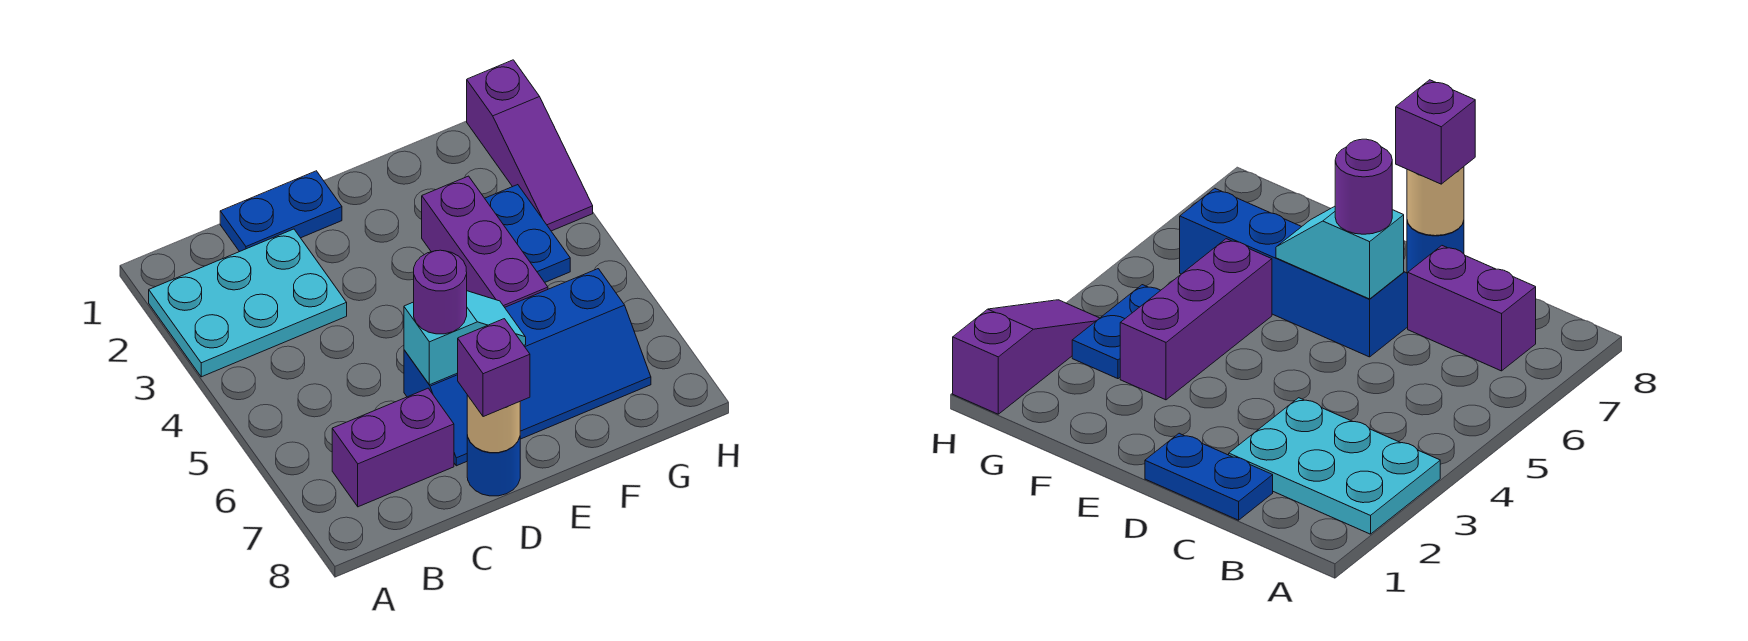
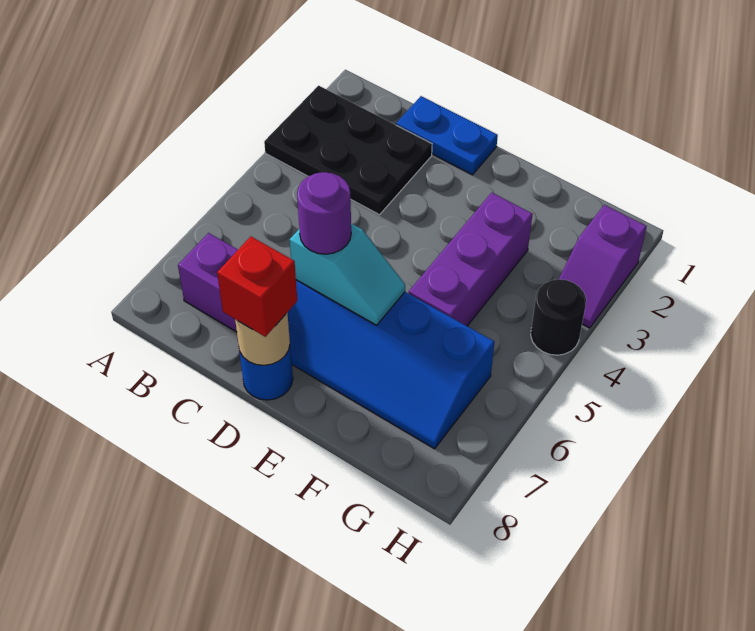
cyan plate A2:C3 level 1 -> black plate A2:C3 level 1
purple brick D8 level 3 -> red brick D8 level 3
blue plate G3:G4 level 1 -> none
purple slope H1:H3 level 1 top 1 -> purple slope H2:H3 level 1 top 2
none -> black round brick H4 level 1

